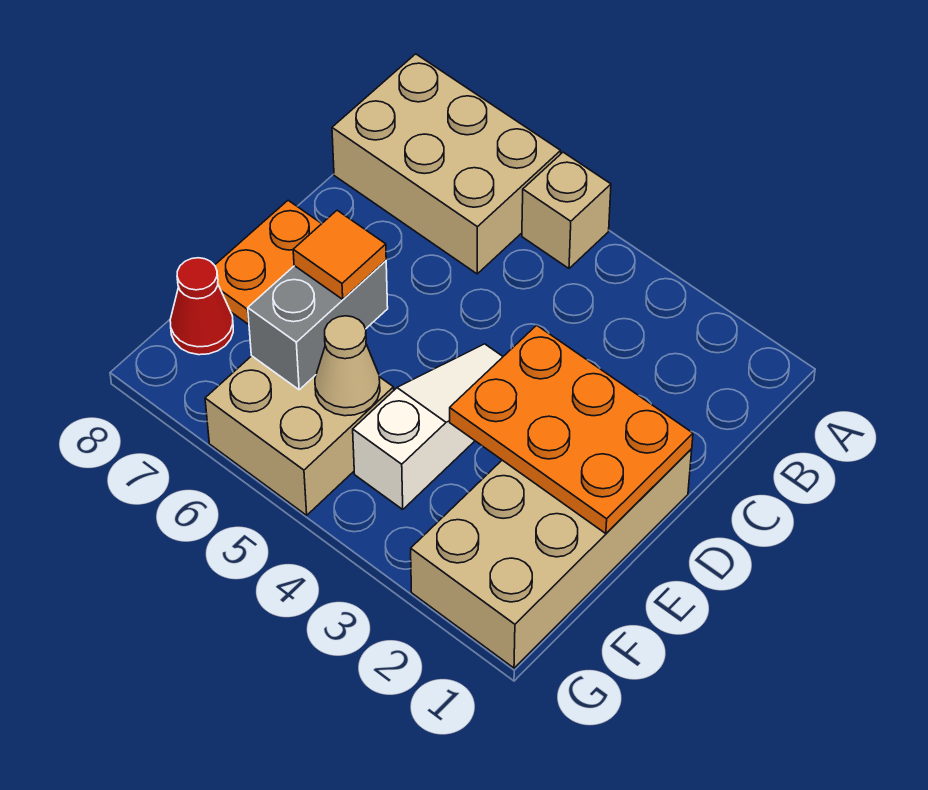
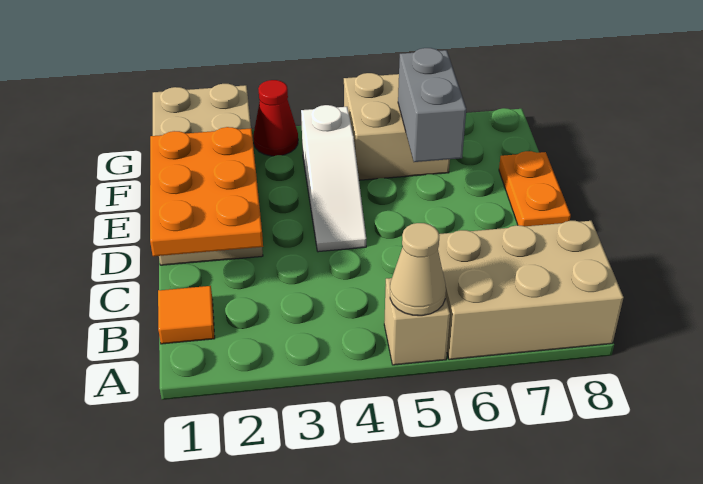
orange plate D1:E3 level 2 -> orange plate C1:E2 level 2
orange tile E6 level 3 -> orange tile B1 level 1
tan cone F5 level 2 -> tan cone A5 level 2
red cone F8 level 1 -> red cone G3 level 1

